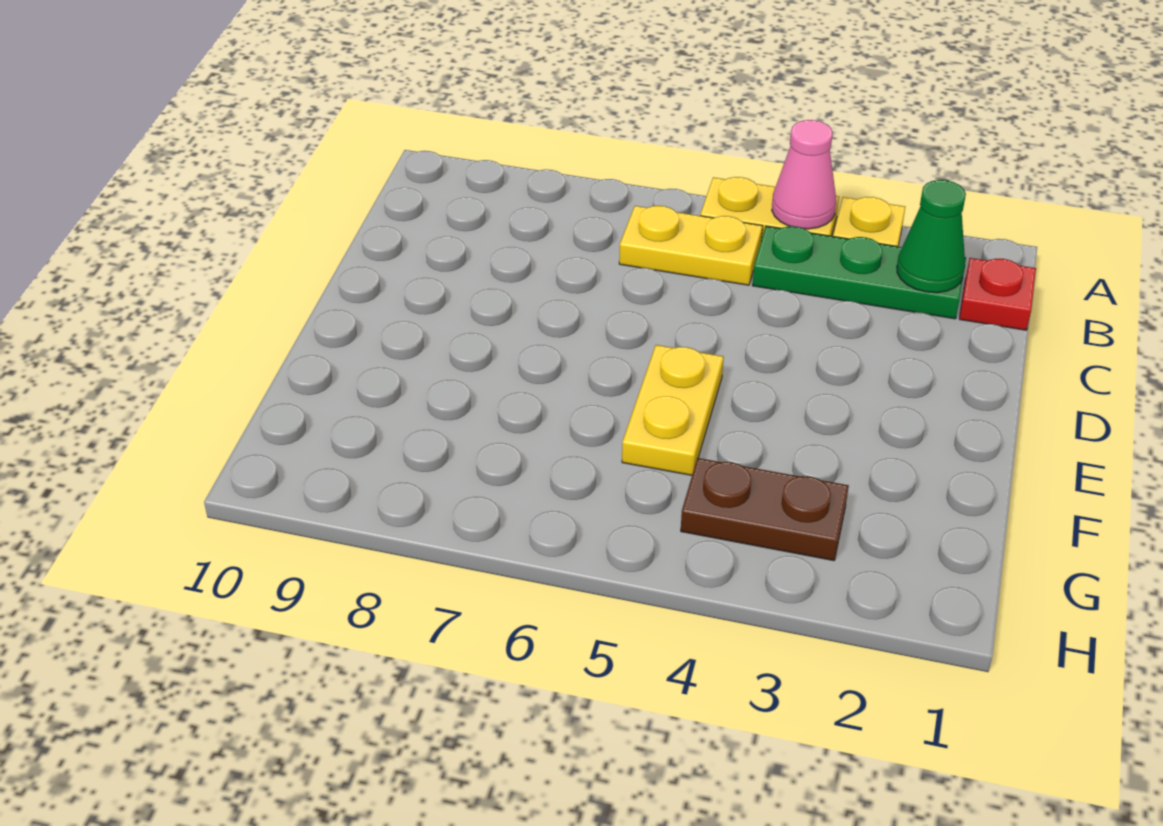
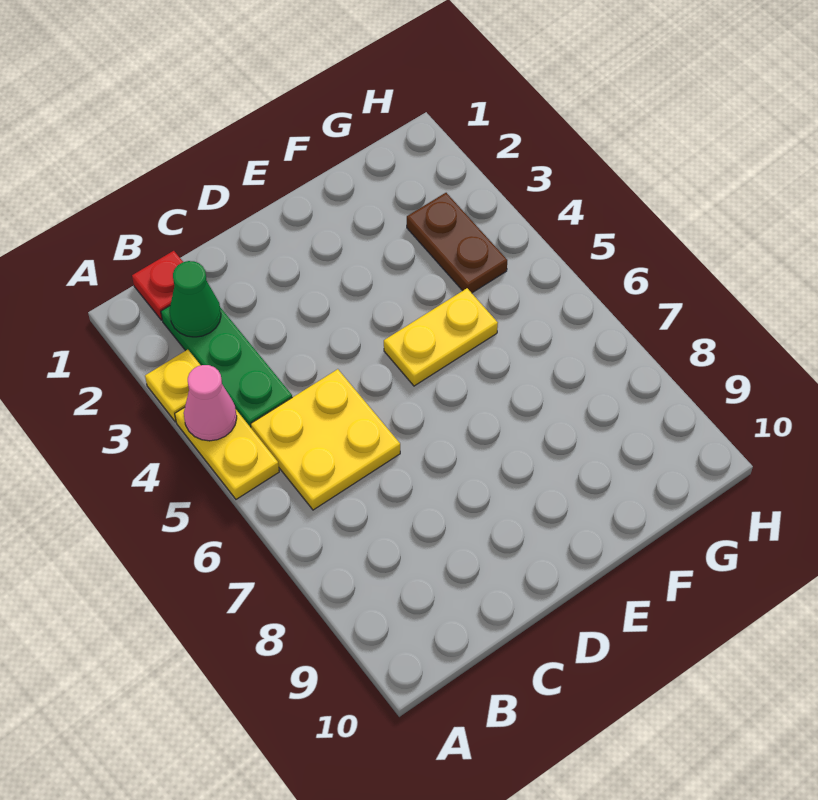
yellow plate B5:B6 level 1 -> yellow plate B5:C6 level 1

